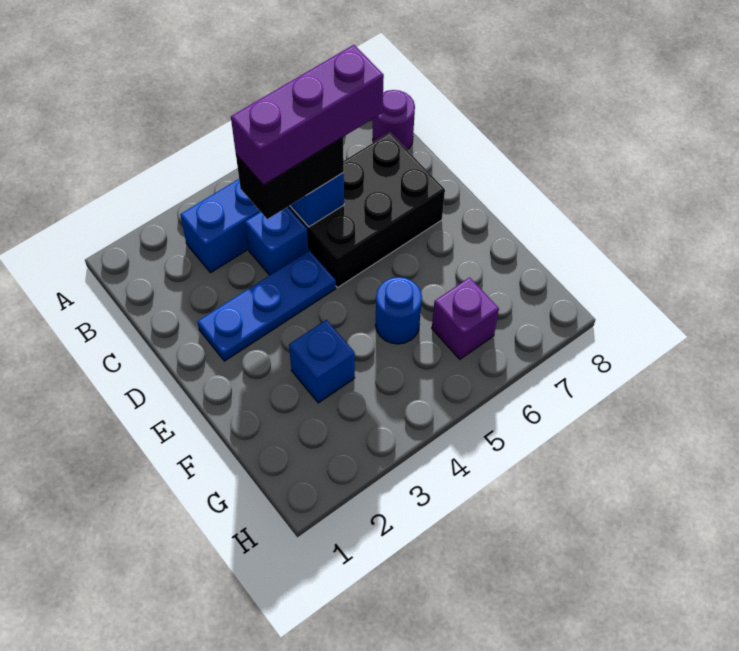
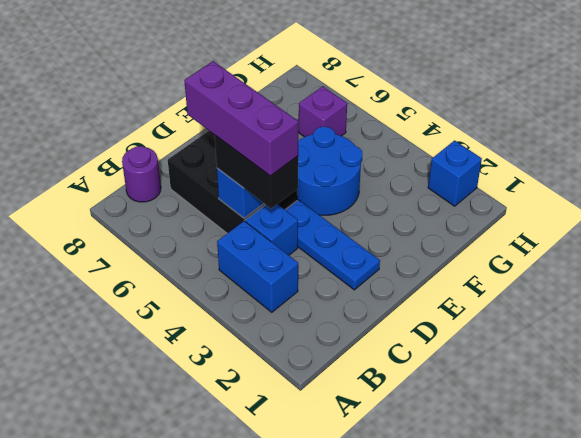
blue brick F3 level 1 -> blue brick H2 level 1
blue round brick F5 level 1 -> blue round brick E4:F5 level 1

